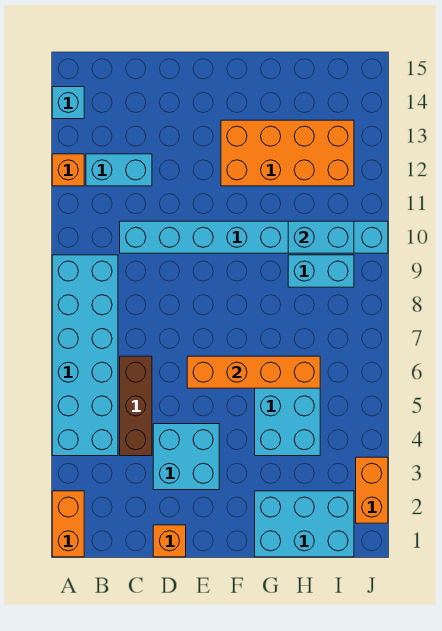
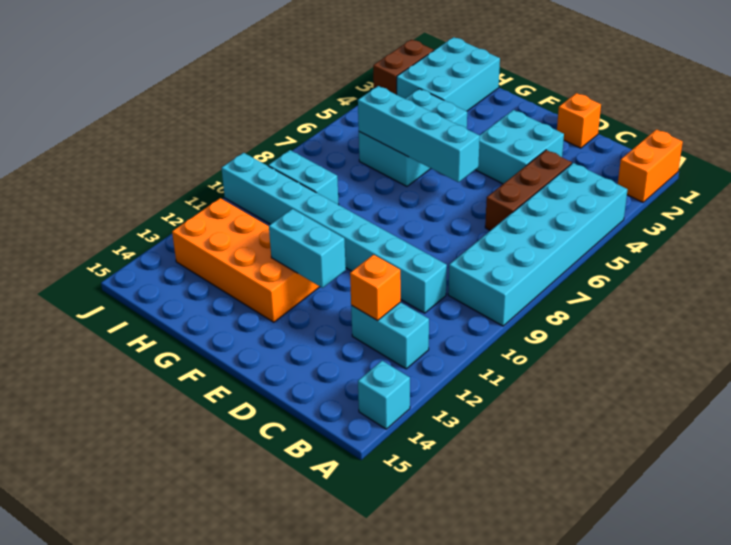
orange brick A12 level 1 -> orange brick C12 level 2
orange brick E6:H6 level 2 -> cyan brick E6:H6 level 2
cyan brick G1:I2 level 1 -> cyan brick H1:I3 level 1
cyan brick H10:I10 level 2 -> cyan brick E12:F12 level 2
orange brick J2:J3 level 1 -> brown brick J2:J3 level 1

